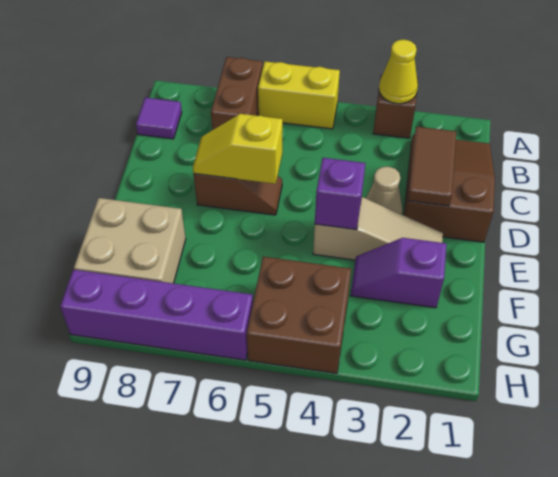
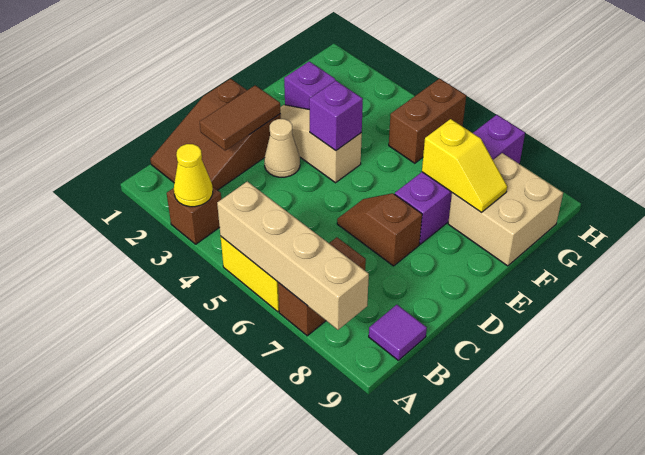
none -> tan brick A5:A8 level 2
yellow slope D6:D7 level 2 top 6 -> yellow slope F7:F8 level 2 top 7
brown brick G4:H5 level 1 -> brown brick G5:H5 level 1
purple brick H6:H9 level 1 -> purple brick E7:H7 level 1

